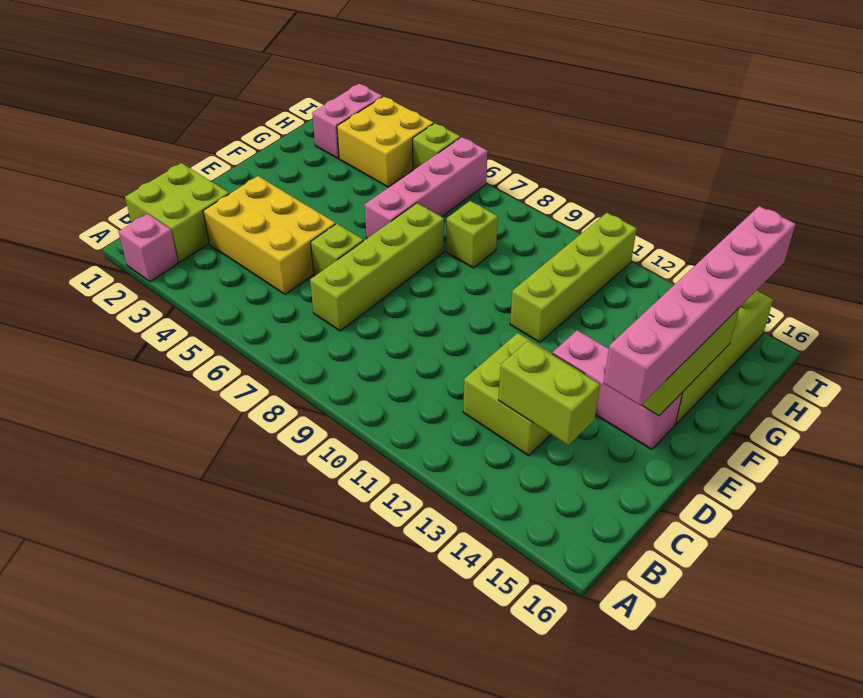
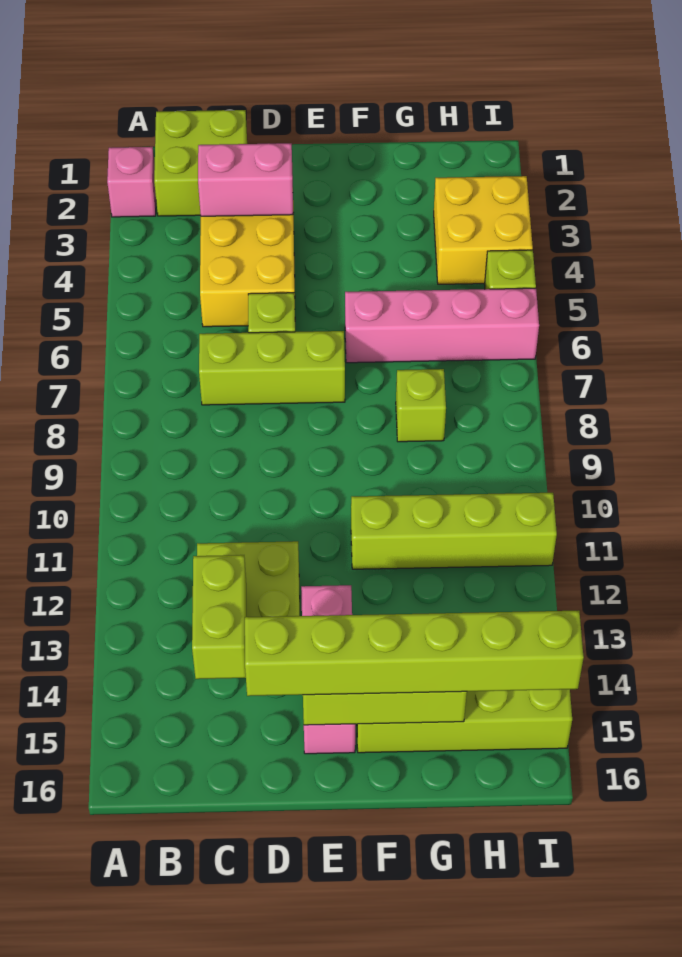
lime brick C7:F7 level 1 -> lime brick C7:E7 level 1
pink brick D15:I15 level 3 -> lime brick D15:I15 level 3
pink brick H2:I2 level 1 -> pink brick C3:D3 level 2

